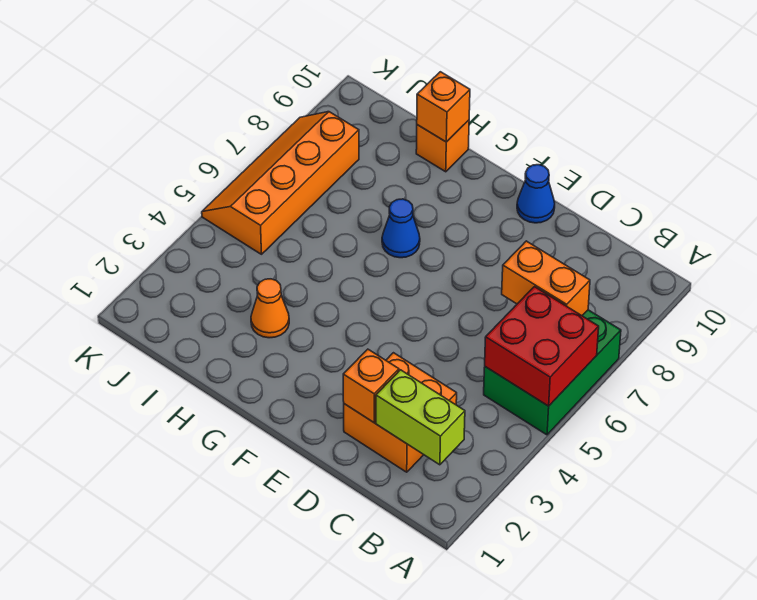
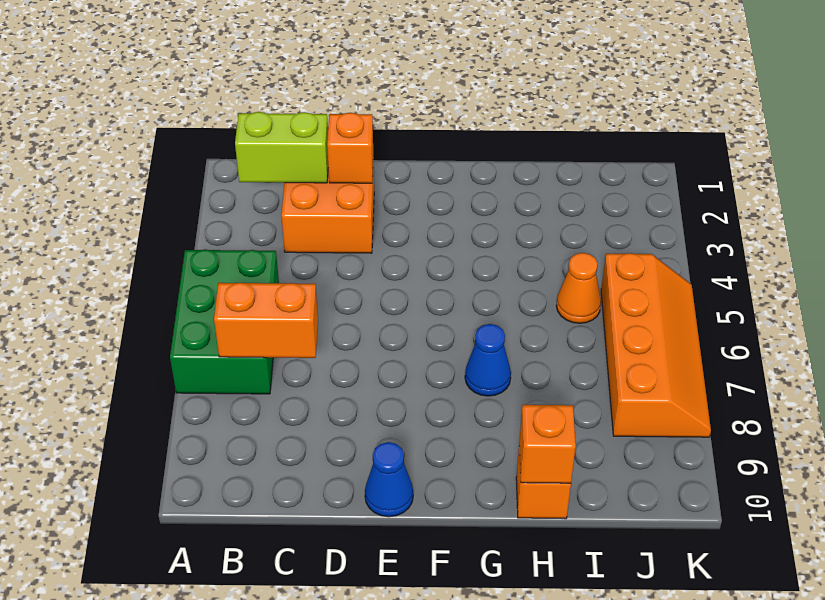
red brick A5:B6 level 2 -> none
orange cone H3 level 1 -> orange cone I5 level 1

